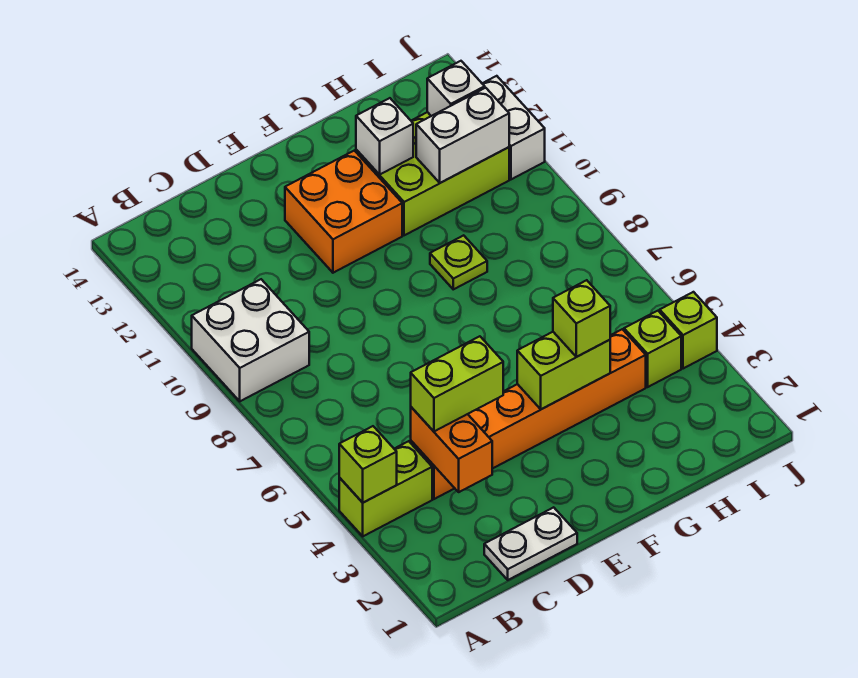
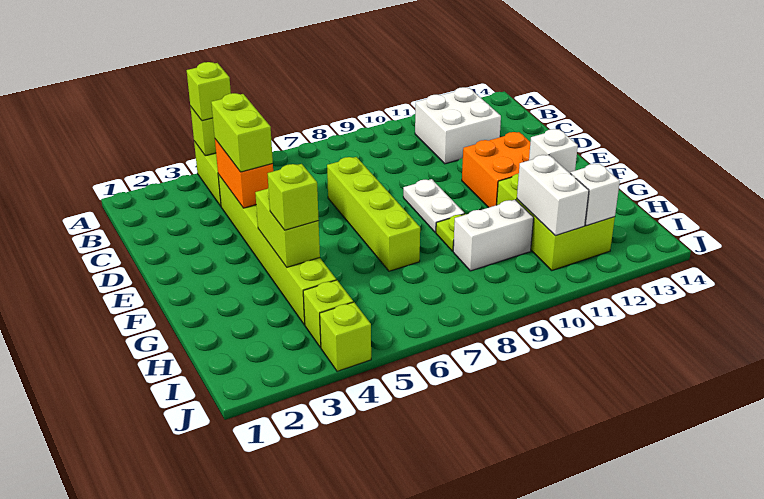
none -> lime brick A4 level 3
white brick A9:B10 level 1 -> white brick B11:C12 level 1
white plate C1:D1 level 1 -> white plate E9:F9 level 1
orange brick C3:C4 level 2 -> orange brick C4:D4 level 2
orange brick C4:H4 level 1 -> lime brick C4:H4 level 1
none -> lime brick D7:G7 level 1
white brick J11:J12 level 1 -> white brick H9:H10 level 1

